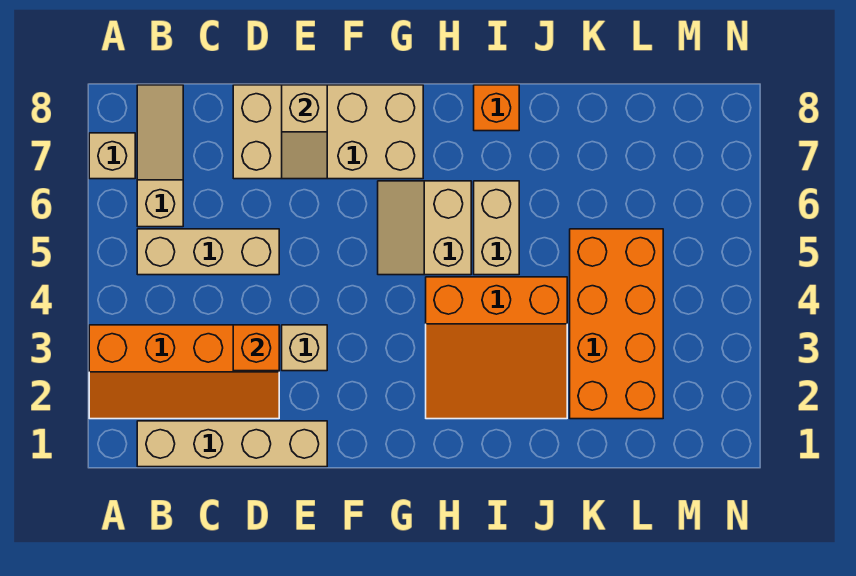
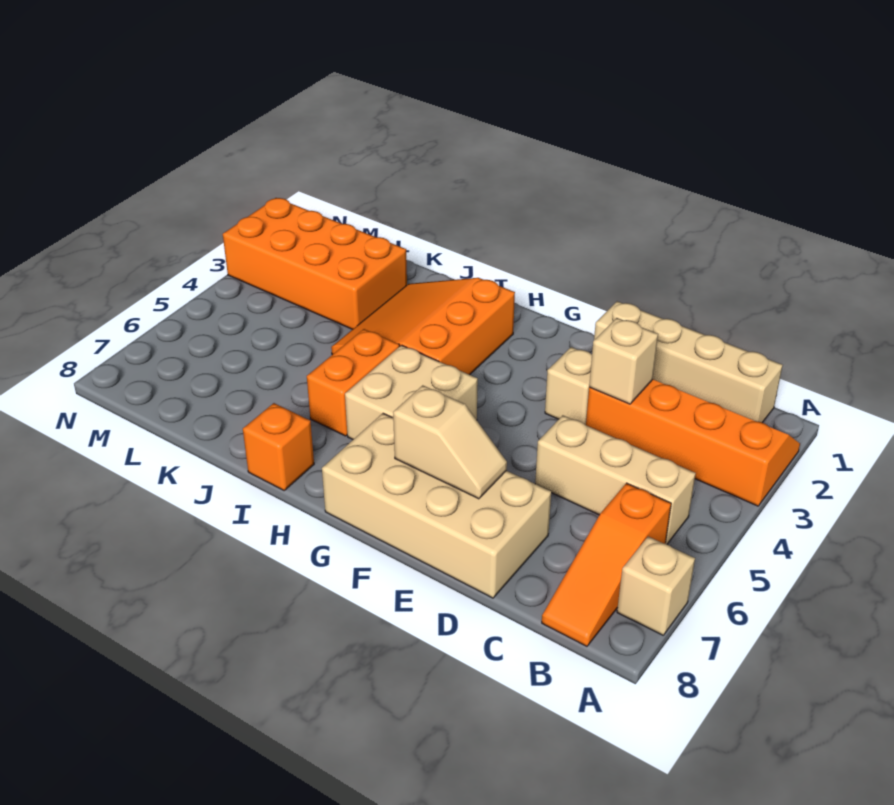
tan slope B6:B8 level 1 top 6 -> orange slope B6:B8 level 1 top 6
orange brick D3 level 2 -> tan brick D3 level 2
tan slope E7:E8 level 2 top 8 -> tan slope E7:F7 level 2 top F
tan slope G5:H6 level 1 top H -> tan brick G5:H6 level 1
orange slope H2:J4 level 1 top 4 -> orange slope H2:J4 level 1 top H
tan brick I5:I6 level 1 -> orange brick I5:I6 level 1
orange brick K2:L5 level 1 -> orange brick K2:N3 level 1

